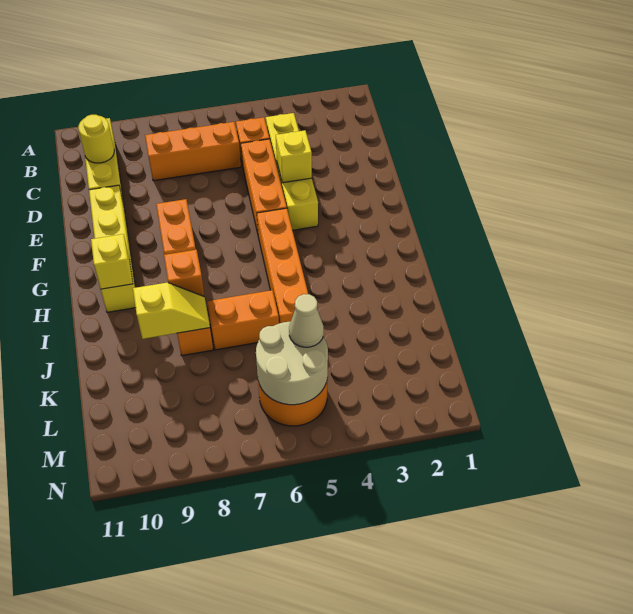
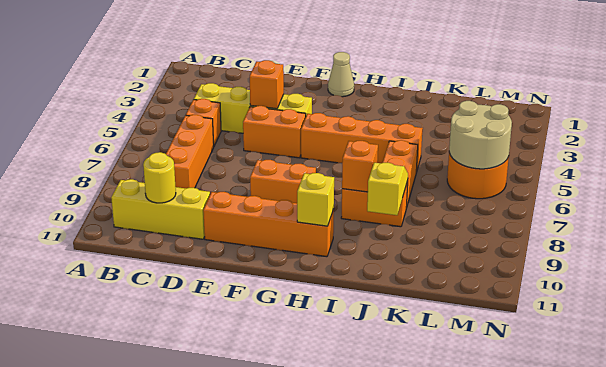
orange brick D5:F5 level 1 -> orange brick E5:F5 level 1
yellow brick E4 level 2 -> orange brick E4 level 2
yellow brick E10:H10 level 1 -> orange brick E10:H10 level 1
tan cone L5 level 3 -> tan cone G1 level 1

